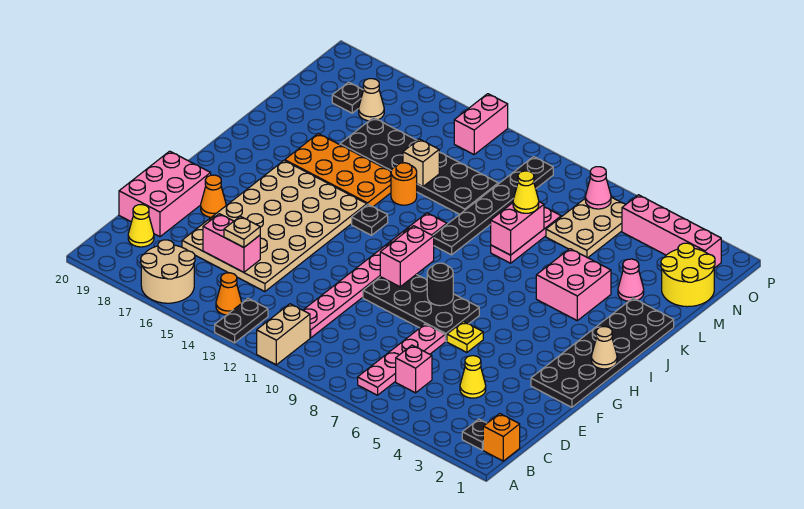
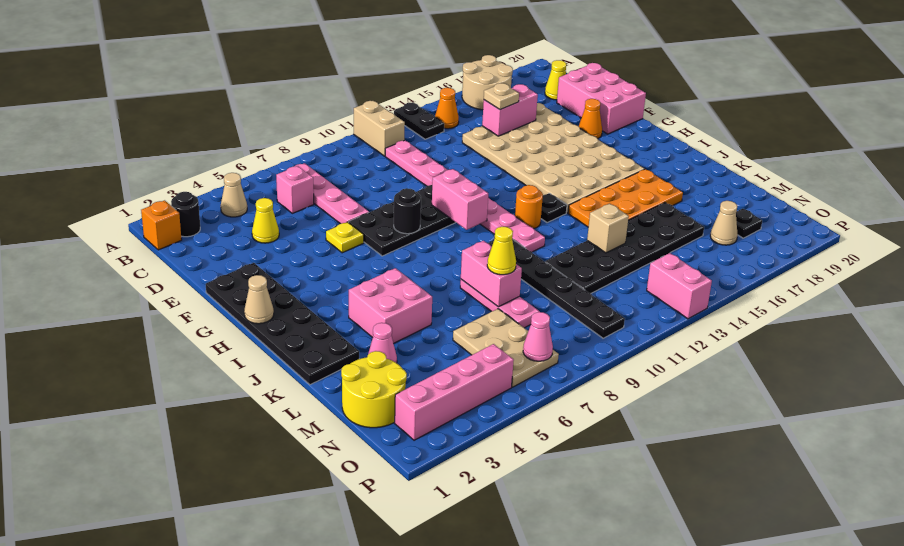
black plate B2 level 1 -> black round brick B2 level 1
none -> tan cone B4 level 1
orange round brick K13 level 1 -> orange round brick I12 level 1

